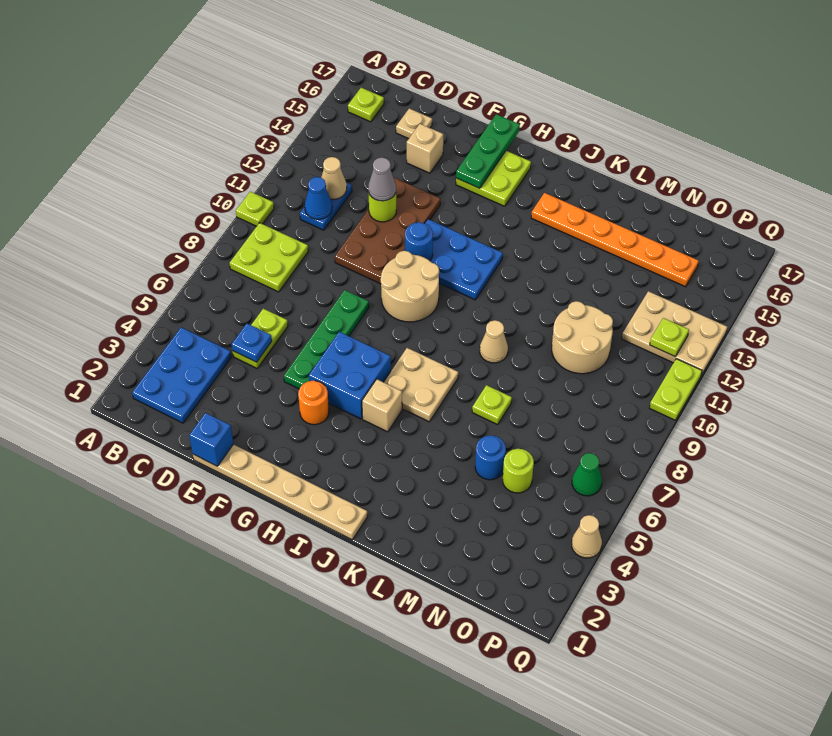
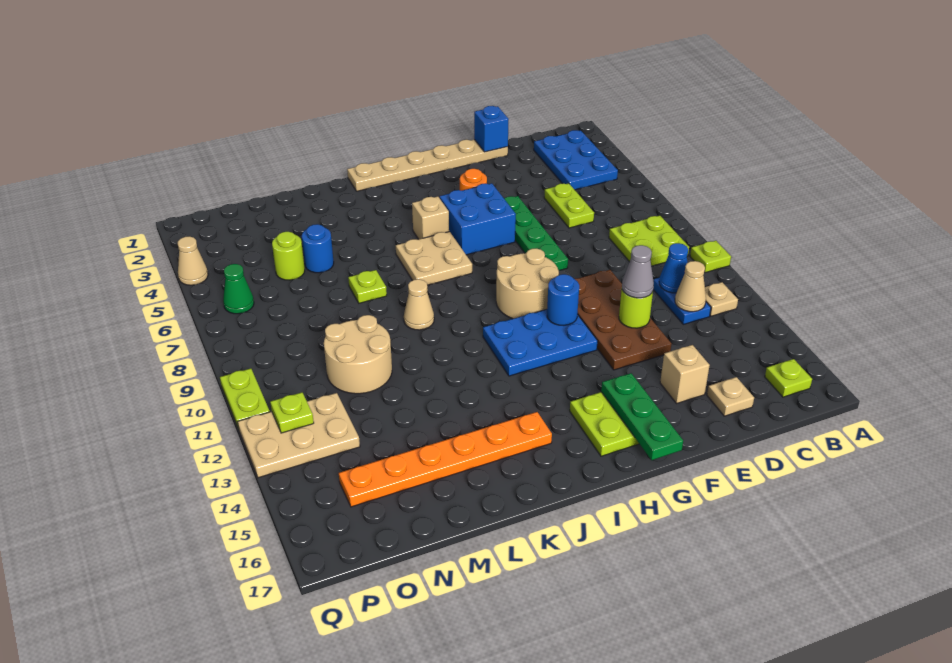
none -> tan plate B12 level 1
blue plate D5 level 2 -> none

